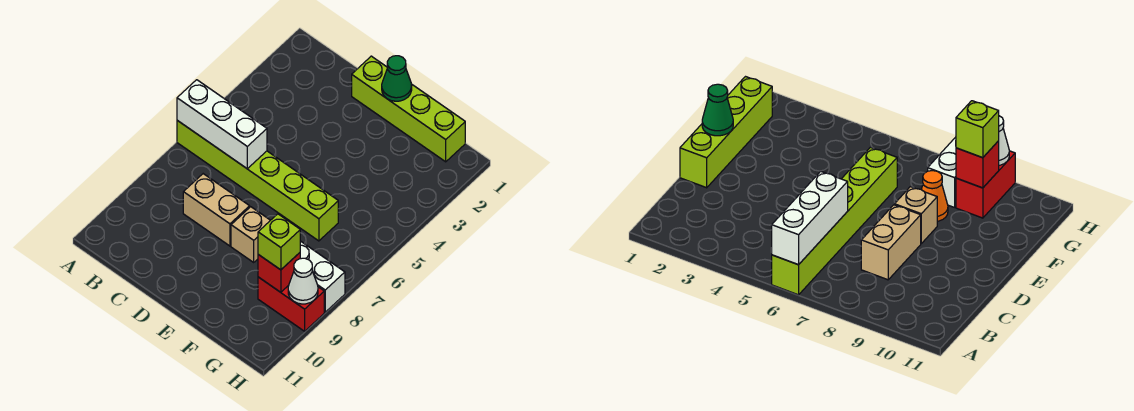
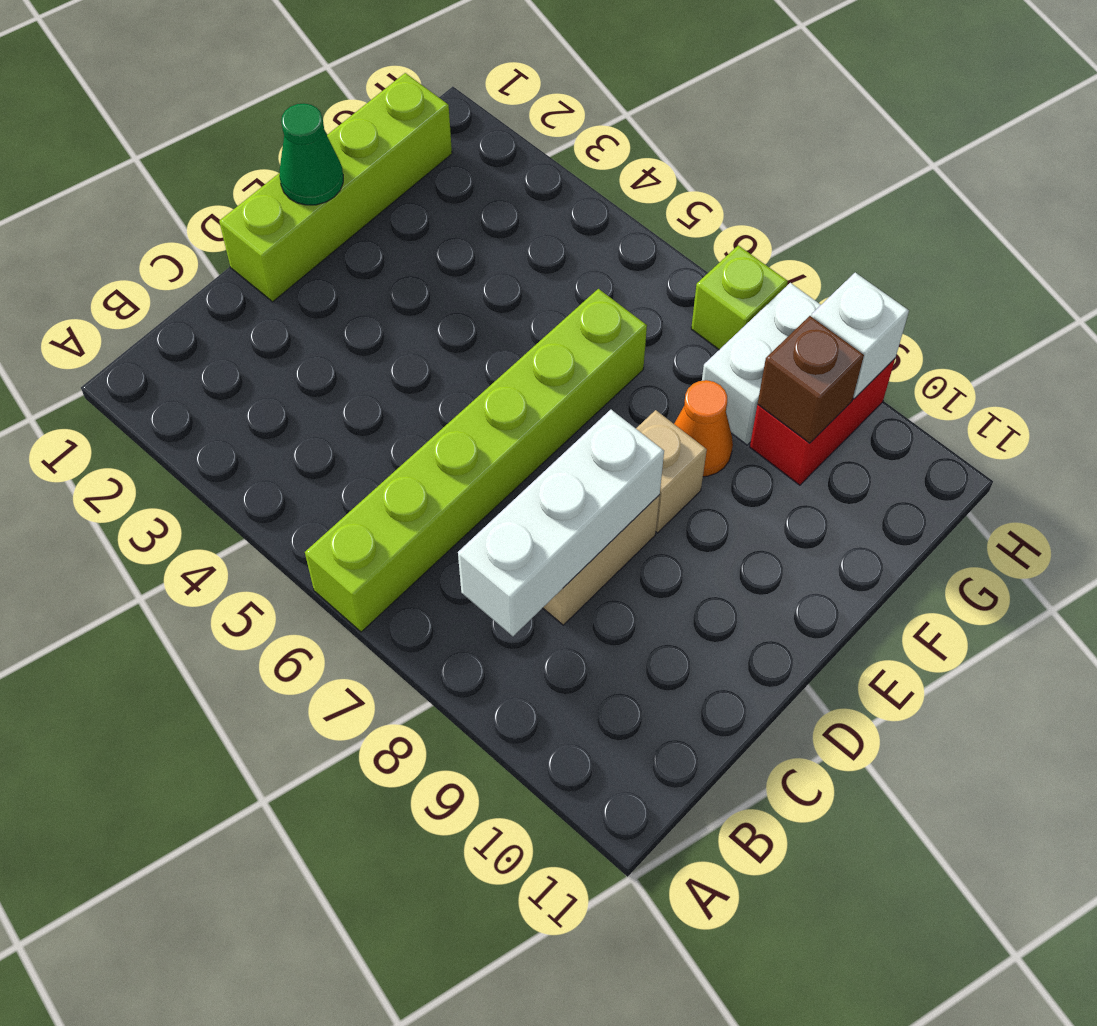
white brick A6:C6 level 2 -> white brick B8:D8 level 2
red brick G9 level 2 -> brown brick G9 level 2
lime brick G9 level 3 -> lime brick H7 level 1
white cone H9 level 2 -> white brick H9 level 2

